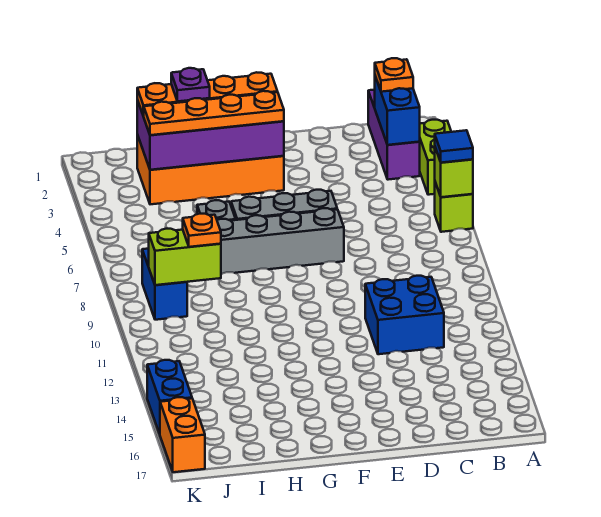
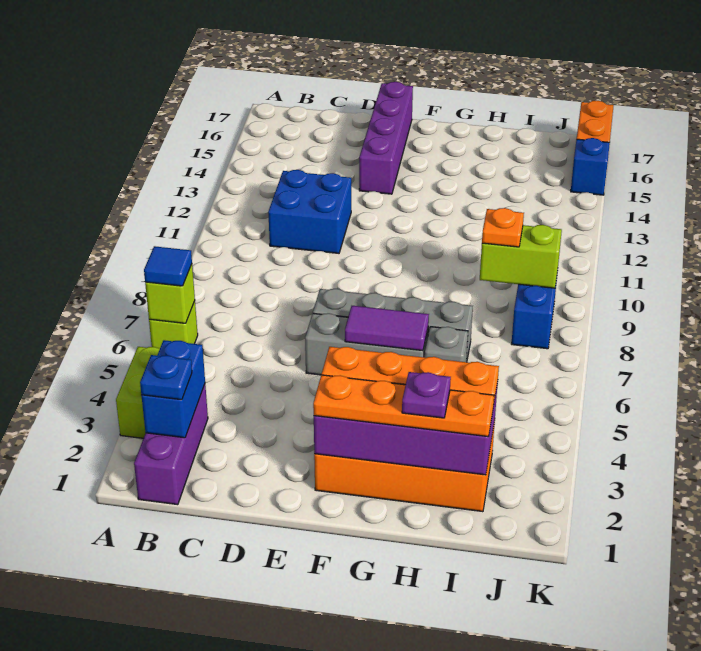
orange plate B2 level 3 -> blue plate B2 level 3
none -> purple brick E14:E17 level 1
none -> purple tile F6:G6 level 2
blue brick K14:K15 level 1 -> blue brick K15 level 1

